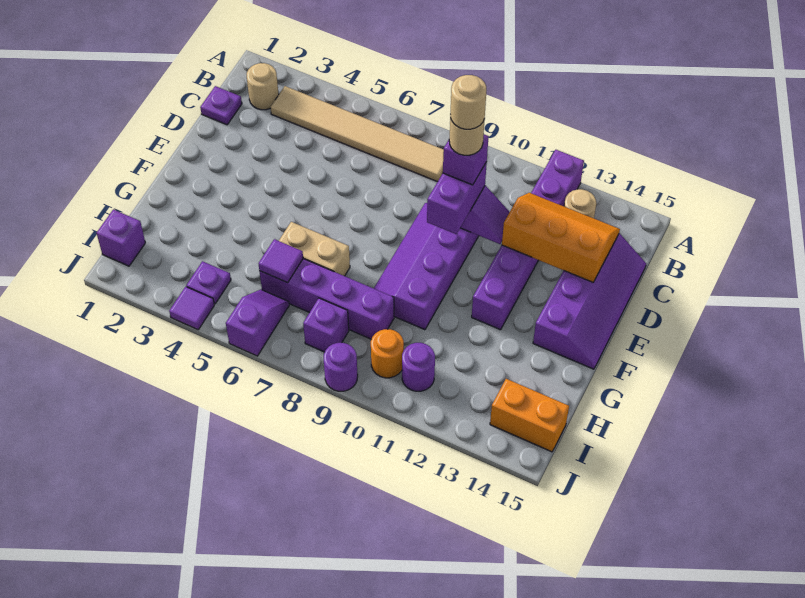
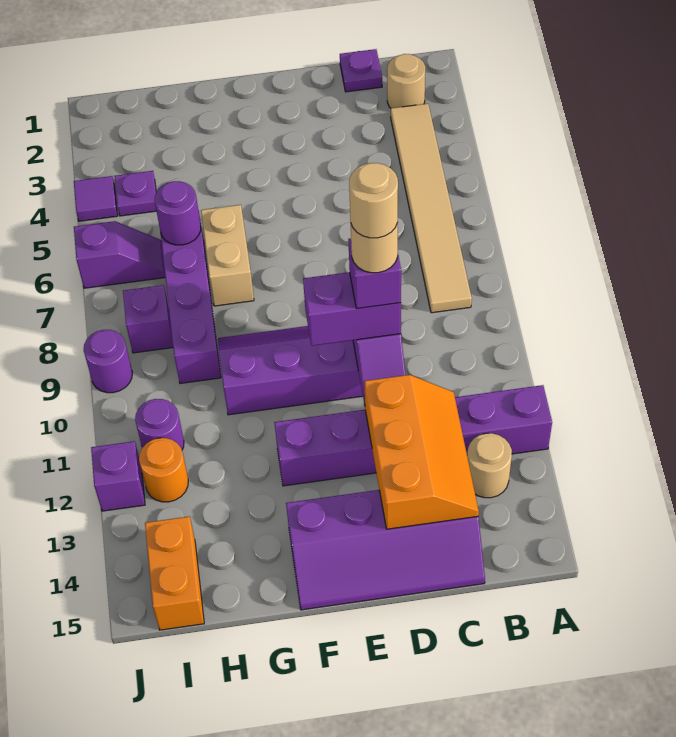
purple tile H6 level 2 -> purple round brick H6 level 2
purple brick I1 level 1 -> purple brick J12 level 1
orange round brick I10 level 1 -> orange round brick I12 level 1

